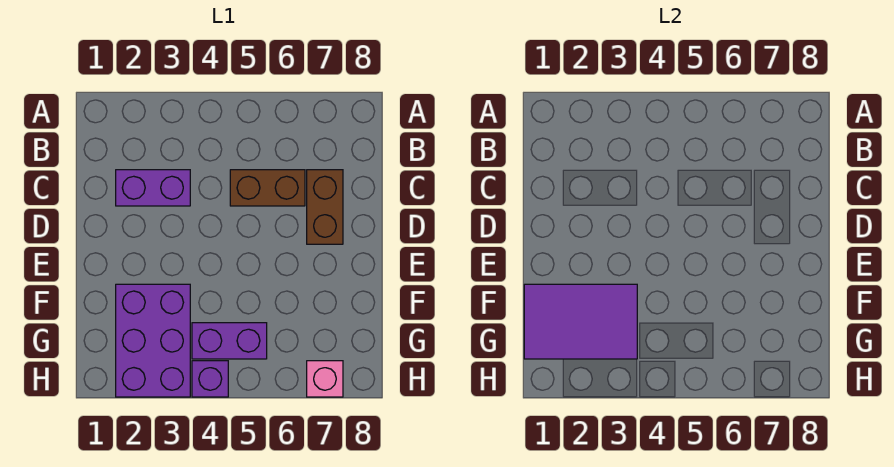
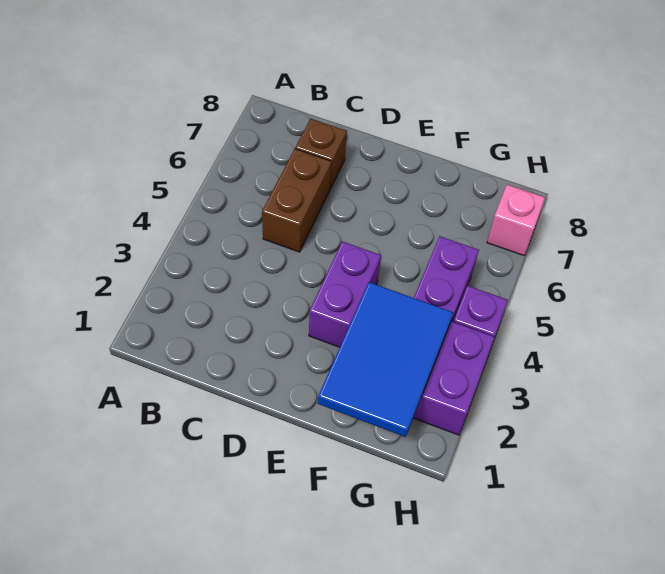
purple brick C2:C3 level 1 -> purple brick E3:E4 level 1
brown brick C7:D7 level 1 -> brown brick C7 level 1
purple tile F1:G3 level 2 -> blue tile F1:G3 level 2

